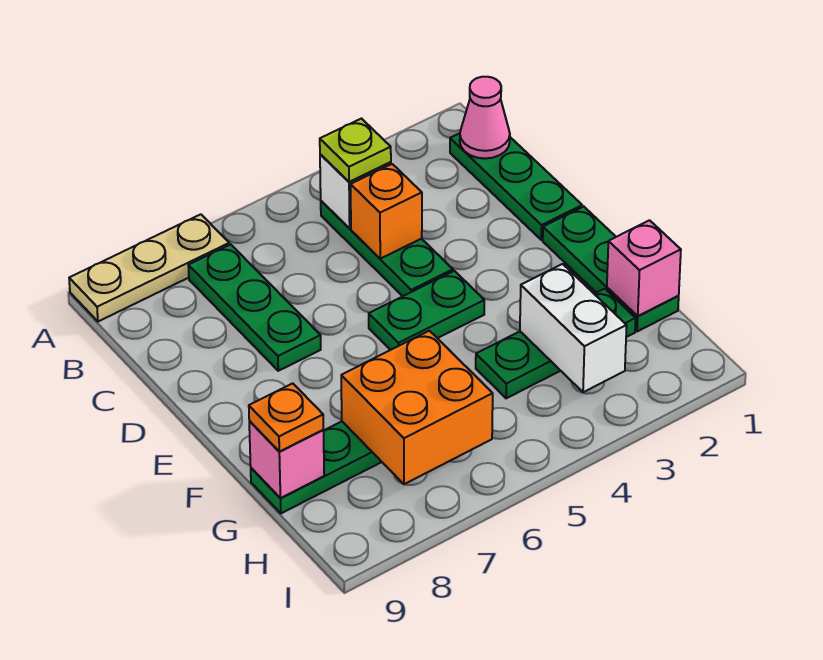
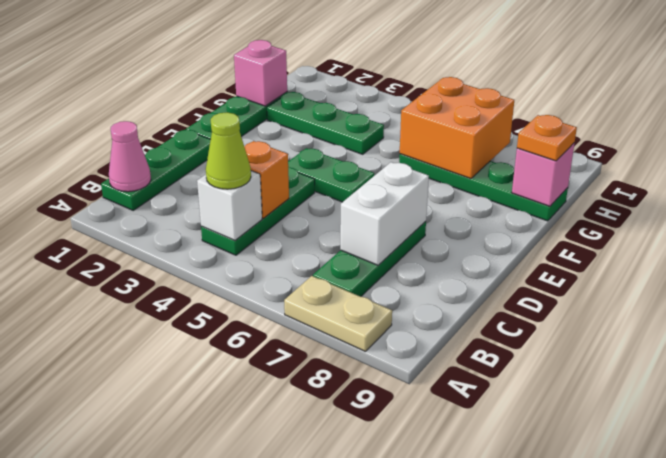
tan plate A7:A9 level 1 -> tan plate A7:A8 level 1
lime plate B4 level 3 -> lime cone B4 level 3
white brick G3:H3 level 2 -> white brick C7:D7 level 2

